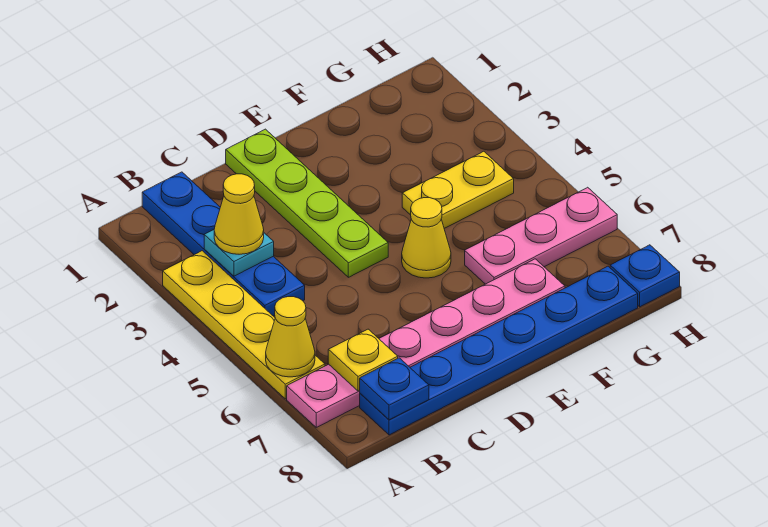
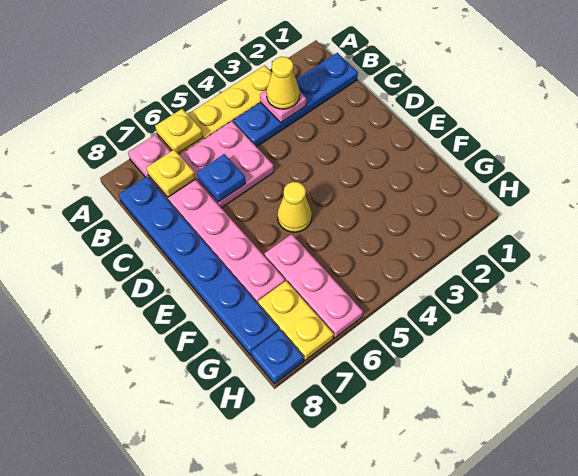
yellow cone A6 level 2 -> yellow plate A6 level 2
cyan plate B3 level 2 -> pink plate B3 level 2
none -> pink plate B5:C6 level 1
blue plate B8 level 2 -> blue plate C6 level 2
lime plate D1:D4 level 1 -> none
yellow plate F4:G4 level 1 -> yellow plate G7:H7 level 1

